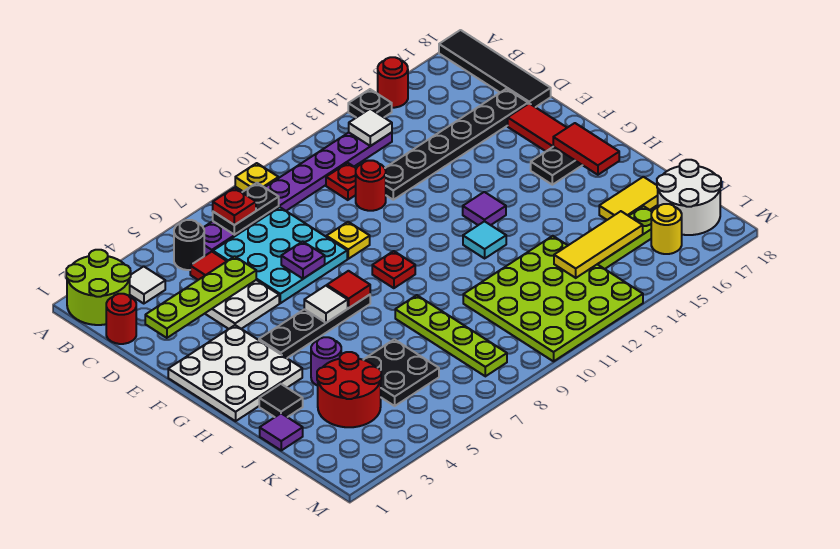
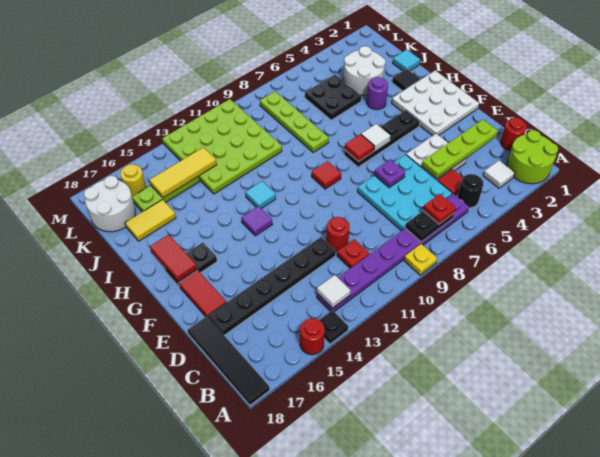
yellow plate E9 level 1 -> none
red plate G9 level 1 -> red tile G9 level 1
purple tile J1 level 1 -> cyan tile J1 level 1
red round brick J3:K4 level 1 -> white round brick J3:K4 level 1

